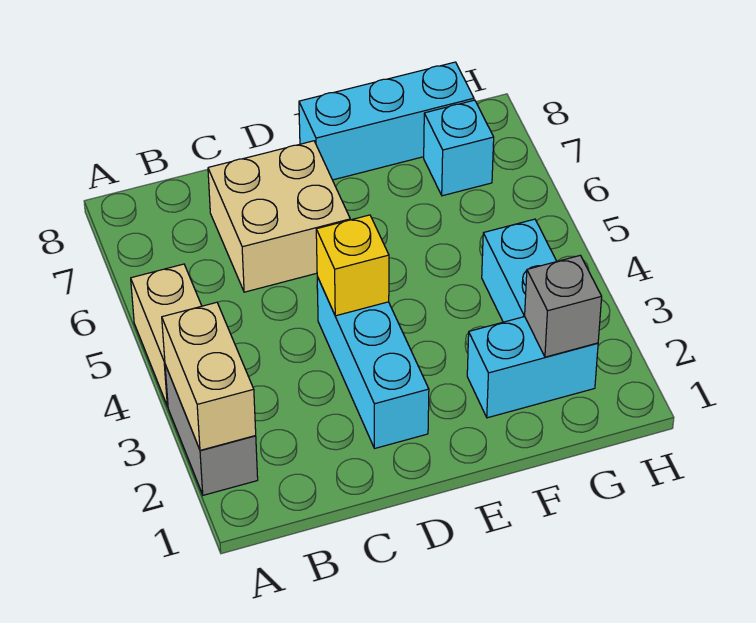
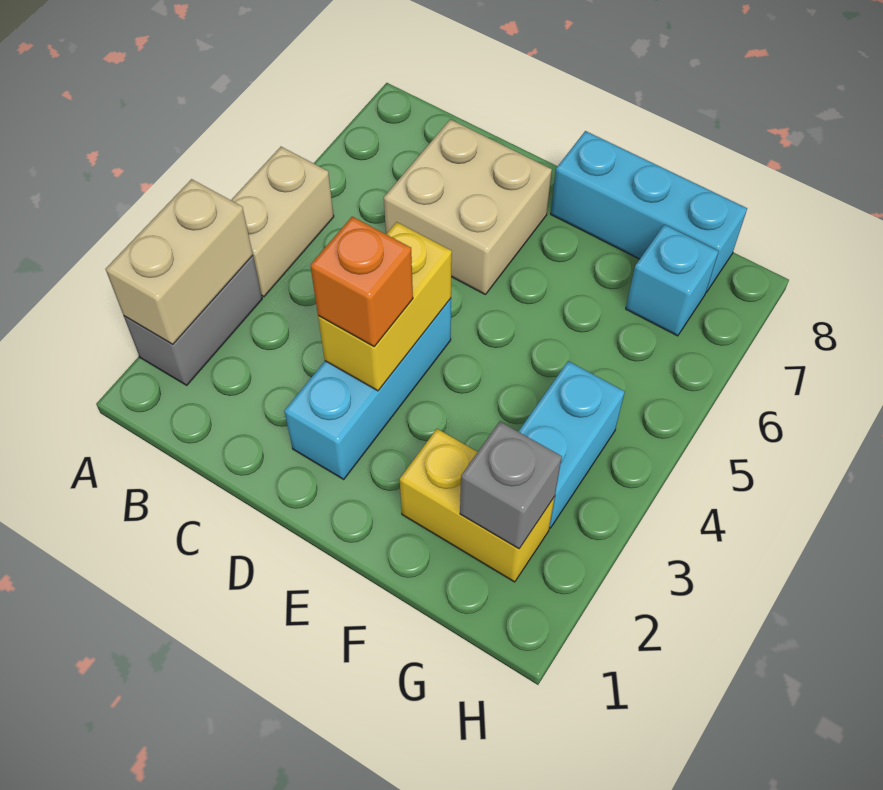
none -> orange brick D3 level 3
yellow brick D4 level 2 -> yellow brick D3:D4 level 2
cyan brick F2:G2 level 1 -> yellow brick F2:G2 level 1

